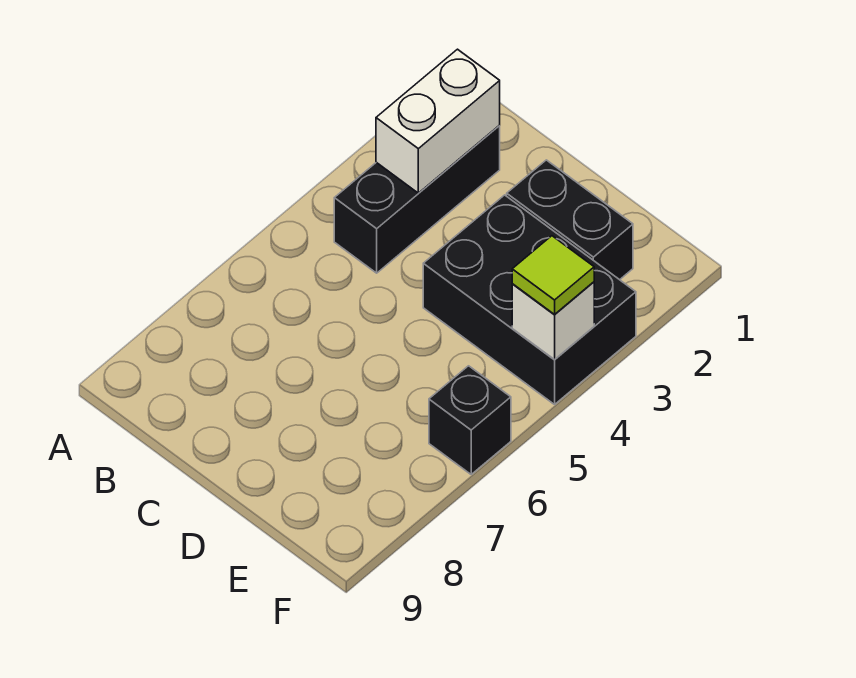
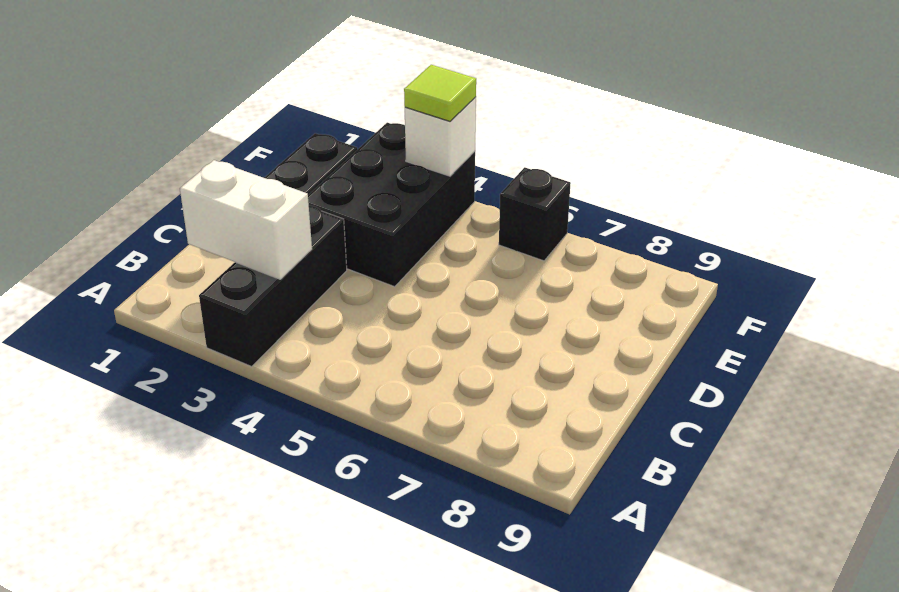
black brick B2:B4 level 1 -> black brick A3:C3 level 1

